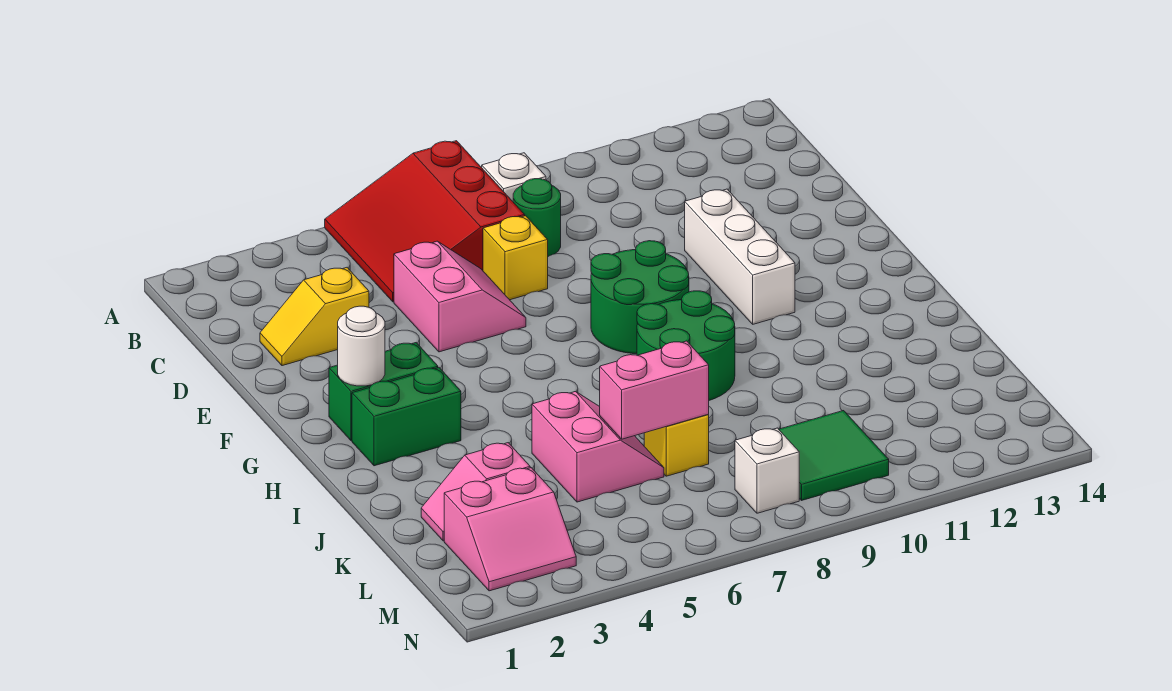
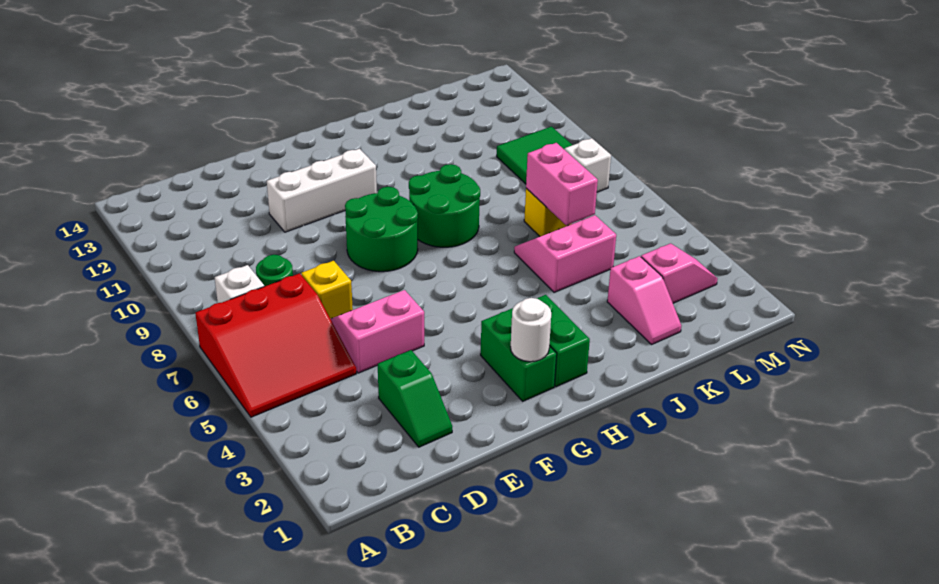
yellow slope D2:D3 level 1 top 3 -> green slope D2:D3 level 1 top 3
pink slope L2:M3 level 1 top L -> pink slope L3:M3 level 1 top L

